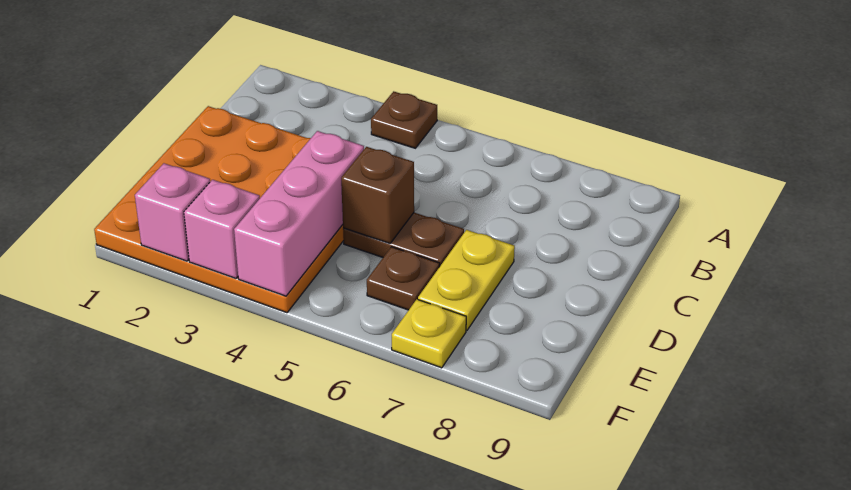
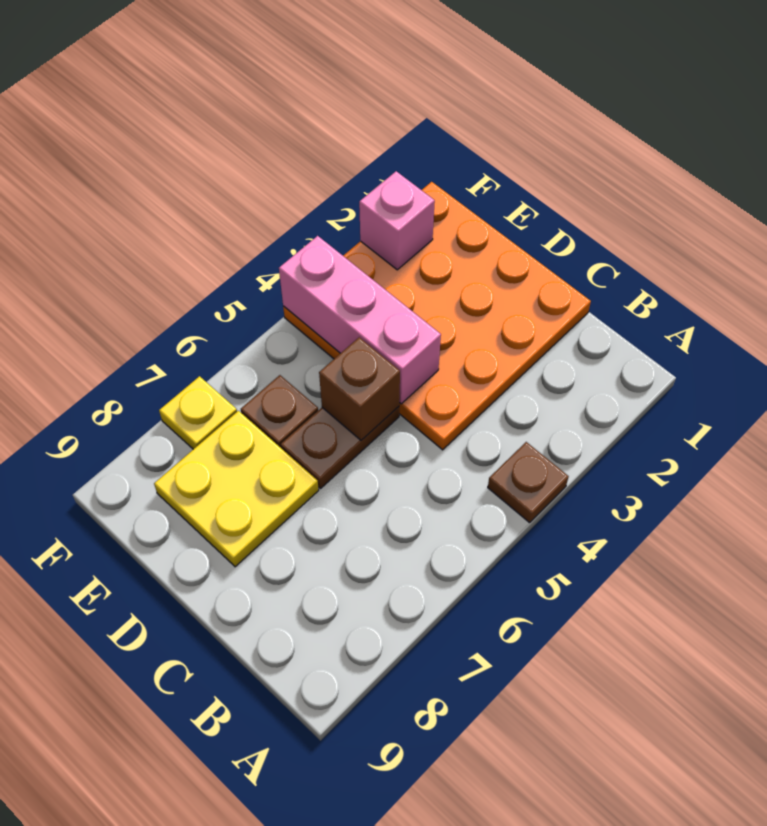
yellow plate D7:E7 level 1 -> yellow plate D7:E8 level 1
pink brick F3 level 2 -> none

